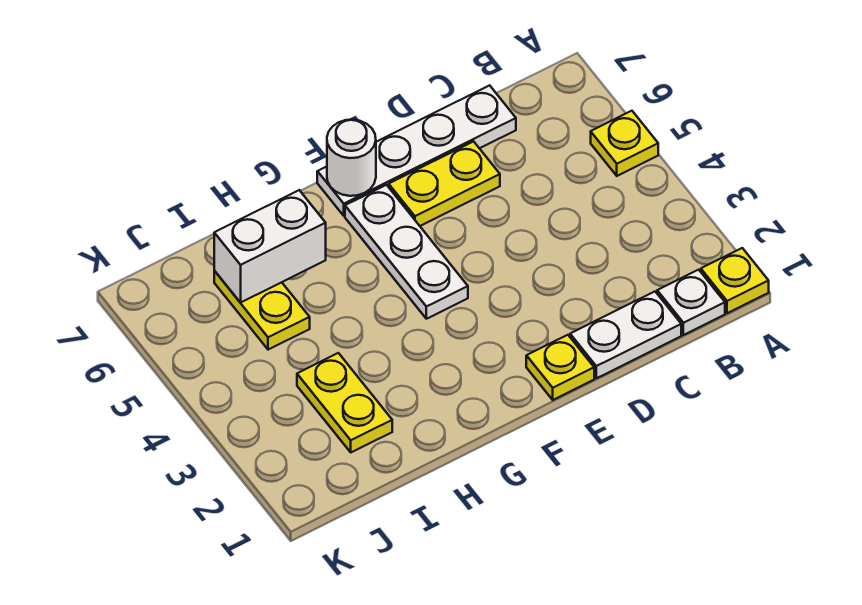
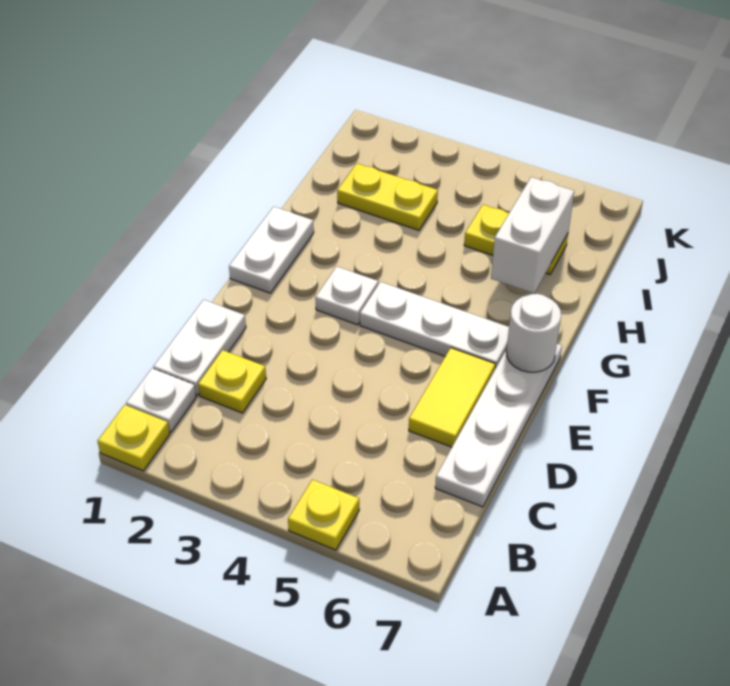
yellow plate D6:E6 level 1 -> yellow tile D6:E6 level 1
yellow plate E1 level 1 -> yellow plate C2 level 1
none -> white plate F1:G1 level 1
none -> white plate F3 level 1

